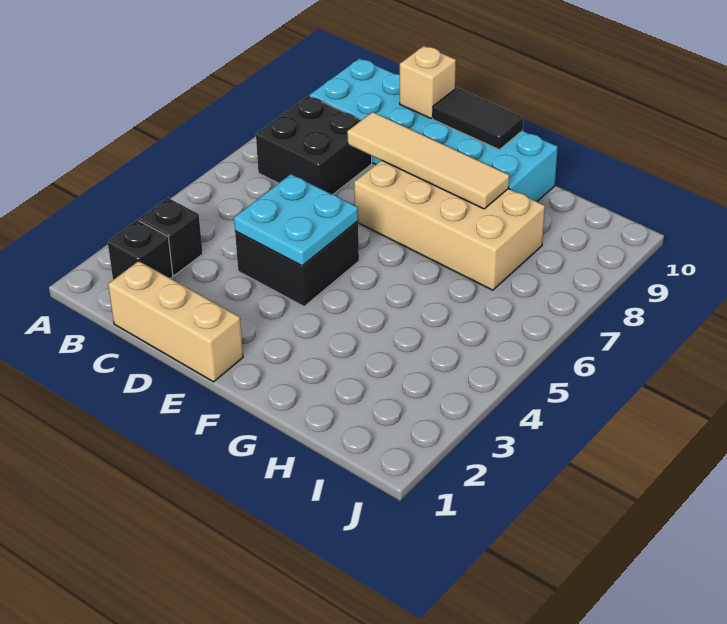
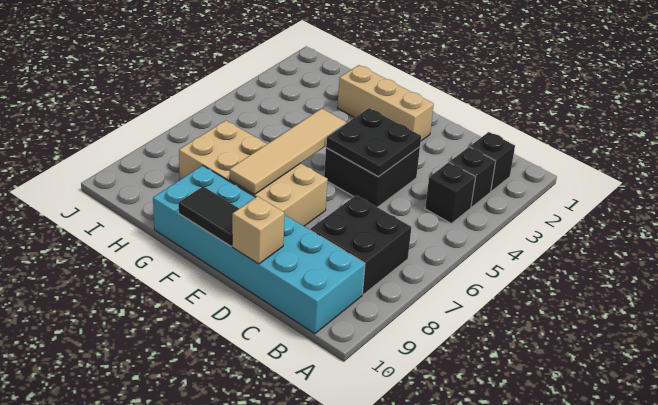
none -> black brick B4 level 1
tan brick C1:E1 level 1 -> tan brick E2:G2 level 1
cyan plate D4:E5 level 2 -> black plate D4:E5 level 2
tan tile D8:G8 level 2 -> tan tile F5:F8 level 2

